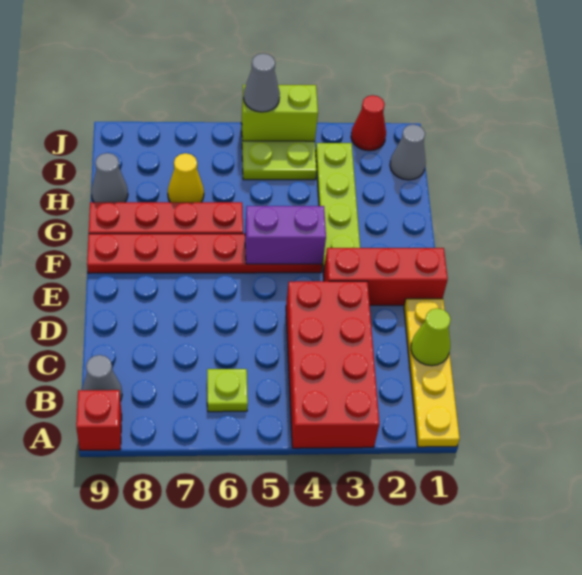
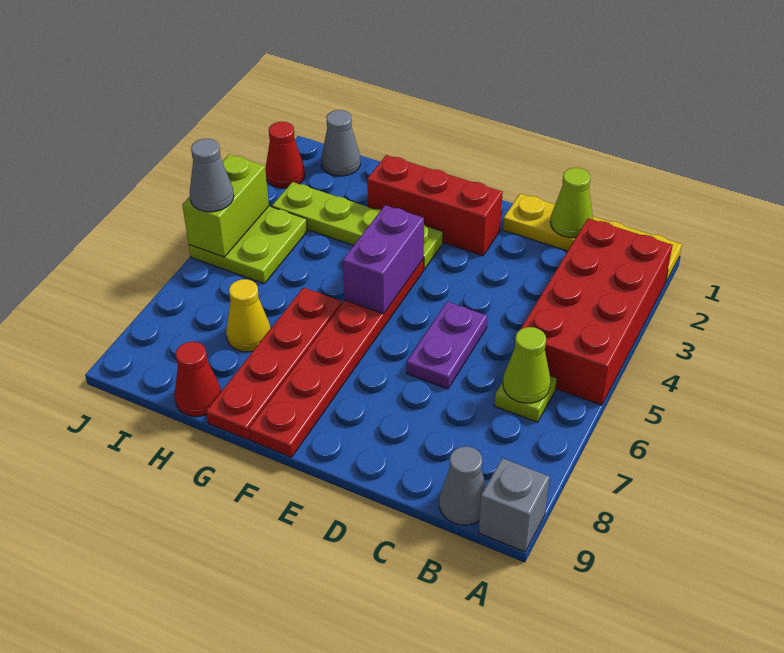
red brick A3:D4 level 1 -> red brick A2:B5 level 1
red brick A9 level 1 -> grey brick A9 level 1
none -> lime cone B6 level 2
none -> purple plate D5:D6 level 1
red brick E1:E3 level 1 -> red brick E2:G2 level 1
grey cone H9 level 1 -> red cone H9 level 1

